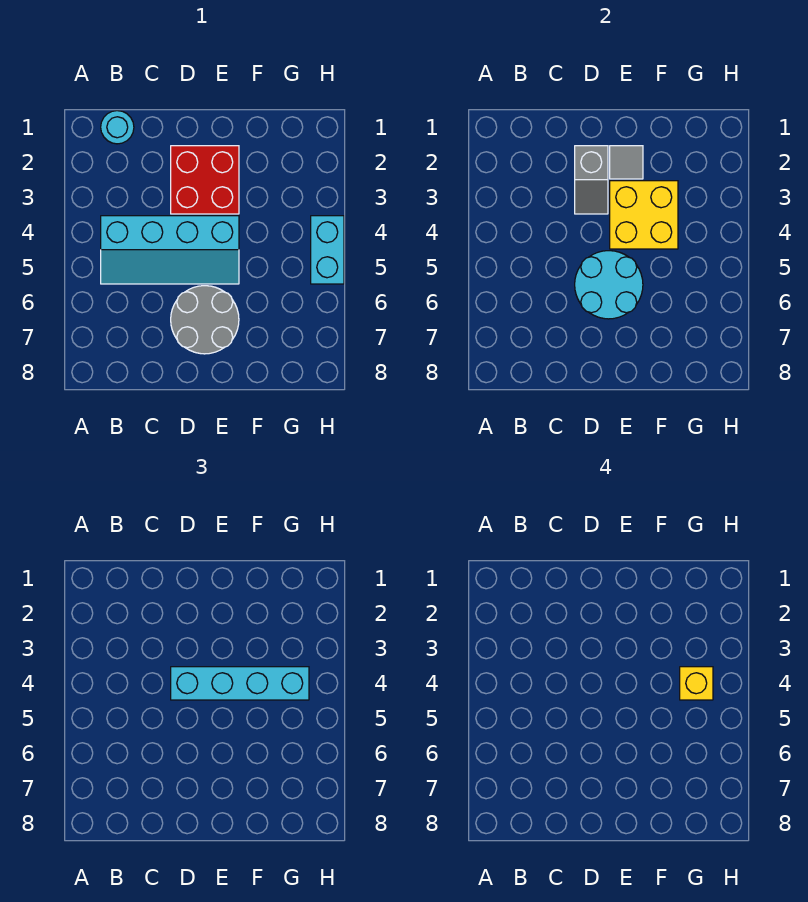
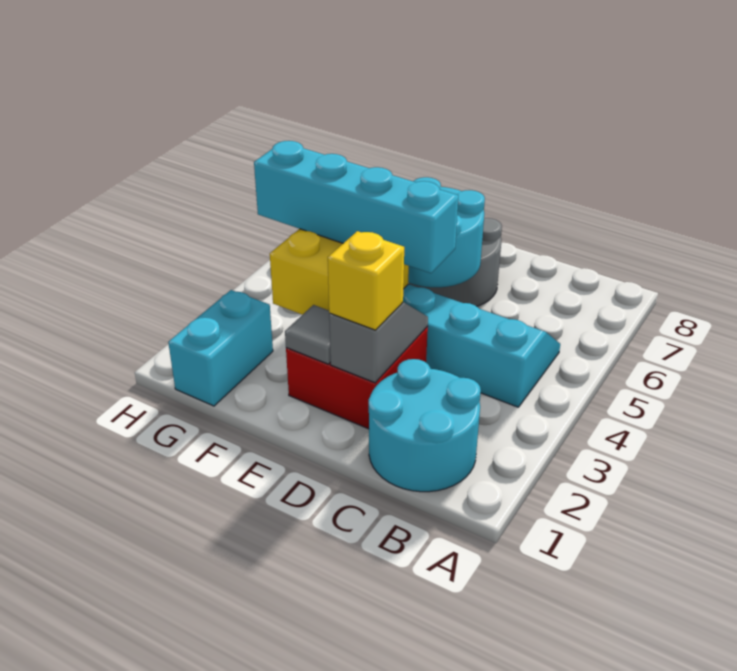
cyan round brick B1 level 1 -> cyan round brick B1:C2 level 1
yellow brick G4 level 4 -> yellow brick D2 level 3
cyan brick H4:H5 level 1 -> cyan brick G1:G2 level 1

